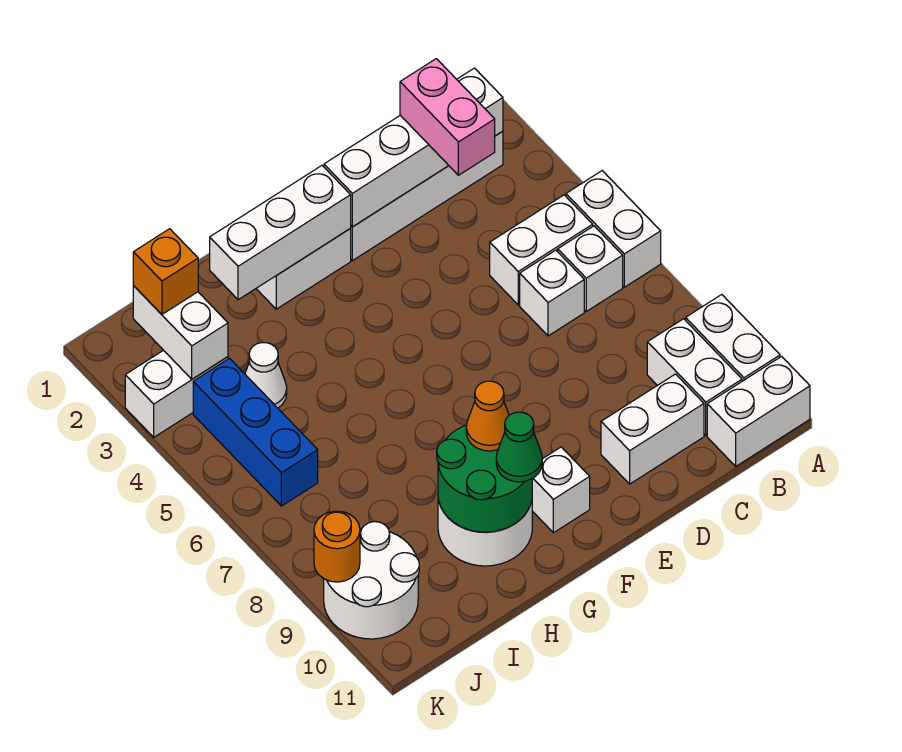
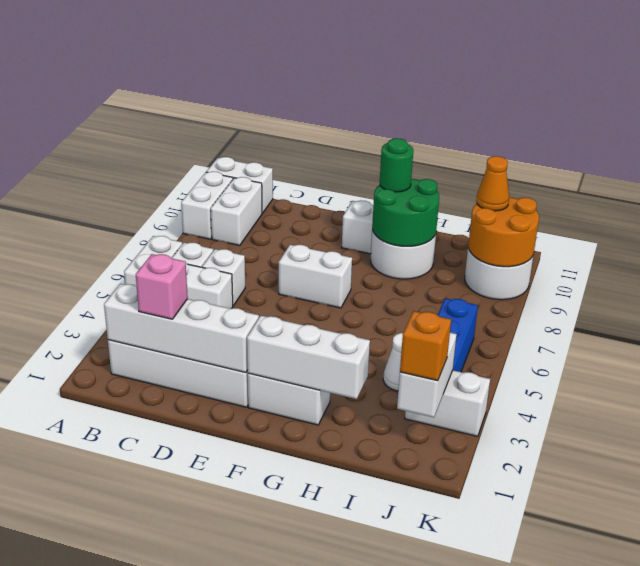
pink brick C2:C3 level 3 -> pink brick C2 level 3
white brick C10:D10 level 1 -> white brick E7:F7 level 1
orange cone G9 level 3 -> orange cone J10 level 3
green cone G10 level 3 -> green round brick G10 level 3
orange round brick K9 level 2 -> orange round brick J9:K10 level 2

